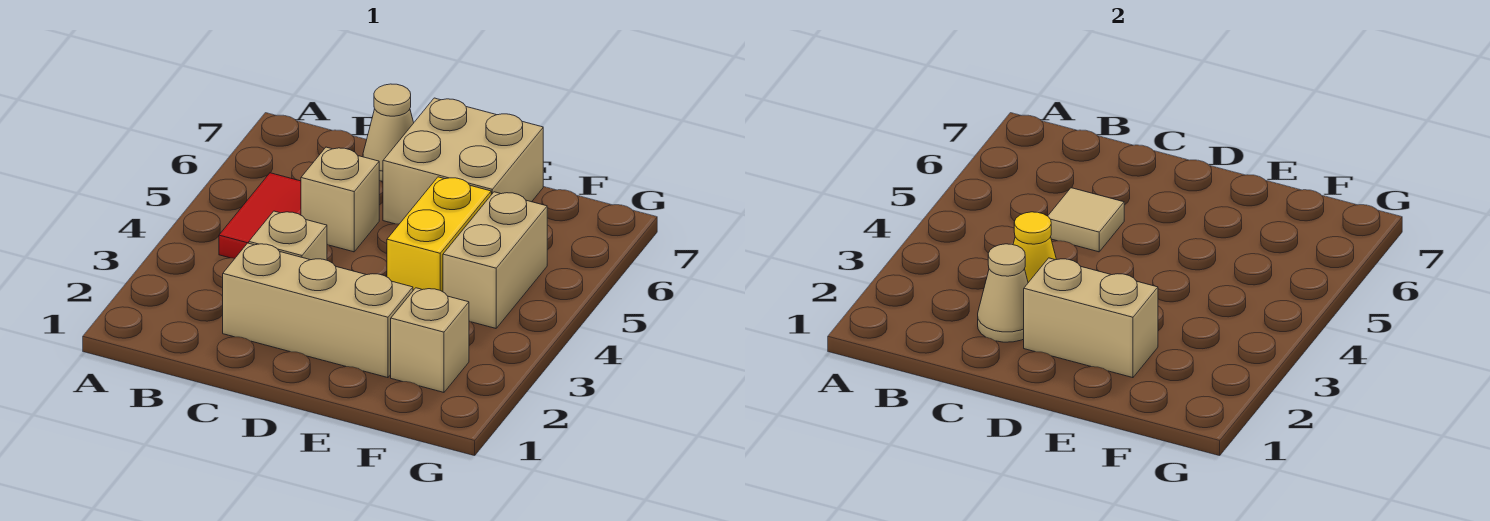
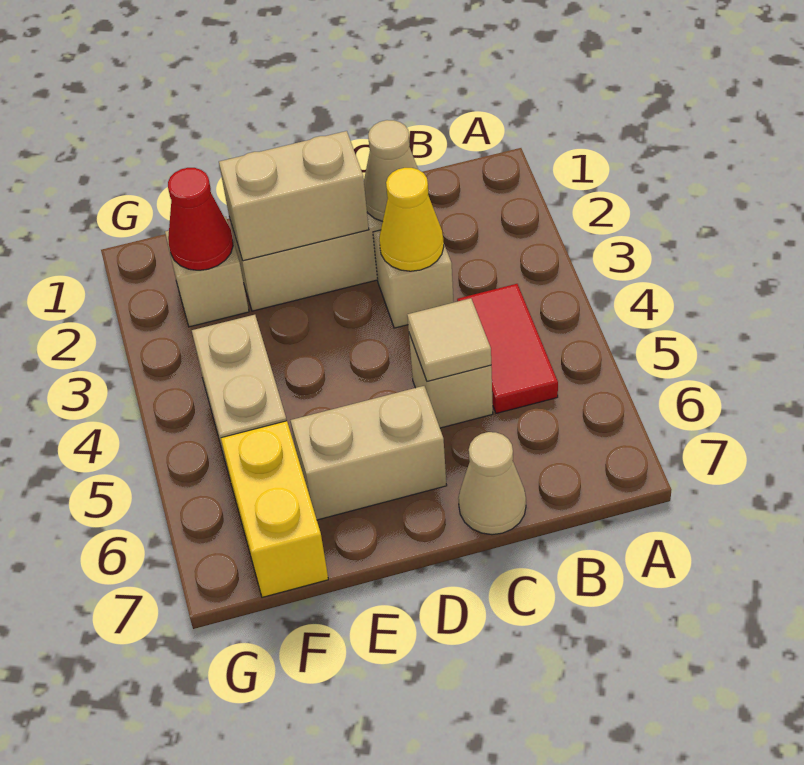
tan brick D6:E7 level 1 -> tan brick D6:E6 level 1
yellow brick E4:E5 level 1 -> yellow brick F6:F7 level 1
none -> red cone F2 level 2

